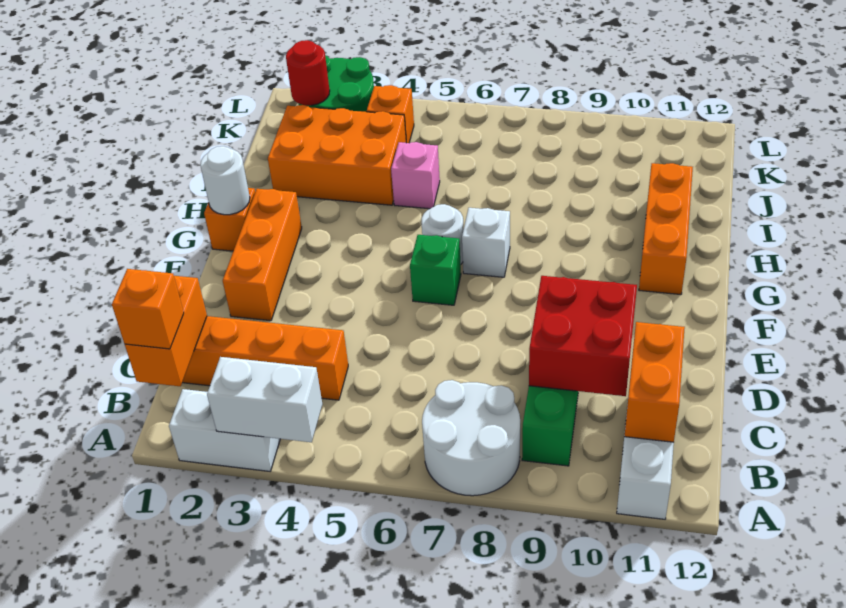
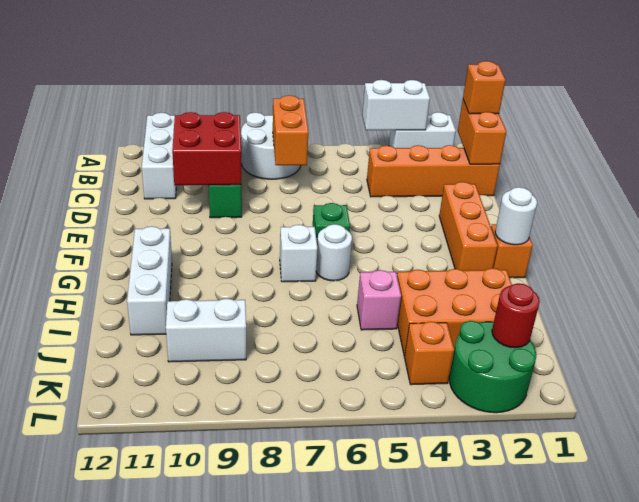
orange brick B11:C11 level 2 -> orange brick B7:C7 level 2
orange brick G11:I11 level 1 -> white brick G11:I11 level 1
none -> white brick J9:J10 level 1

